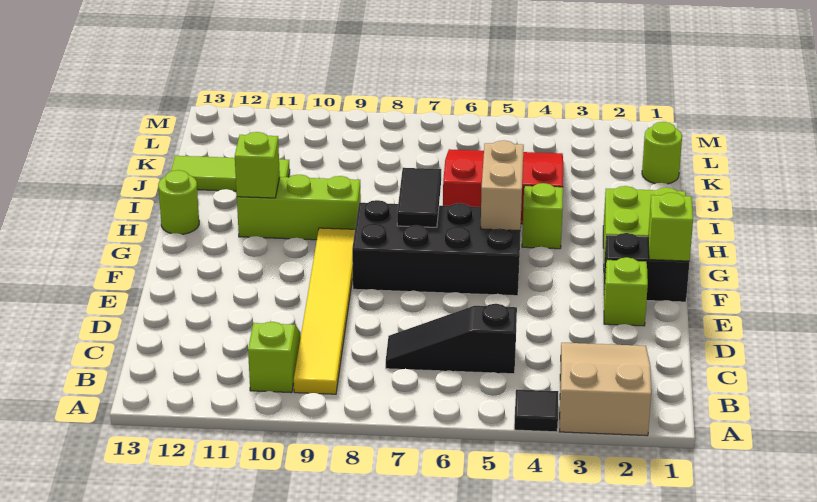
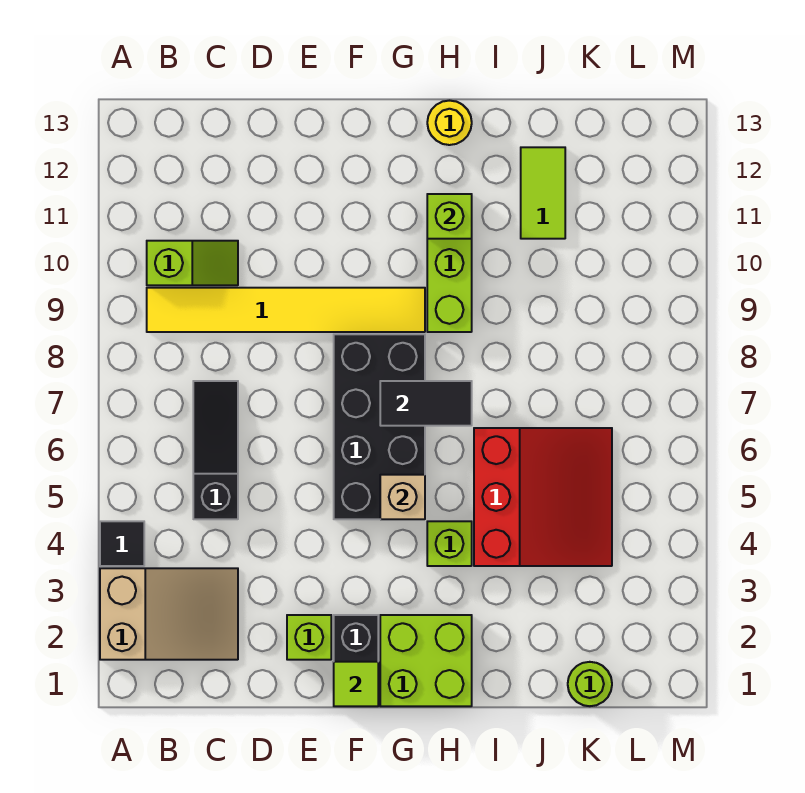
lime brick F1 level 2 -> lime tile F1 level 2
tan brick G5:H5 level 2 -> tan brick G5 level 2
lime round brick H13 level 1 -> yellow round brick H13 level 1
lime tile J11:J13 level 1 -> lime tile J11:J12 level 1

